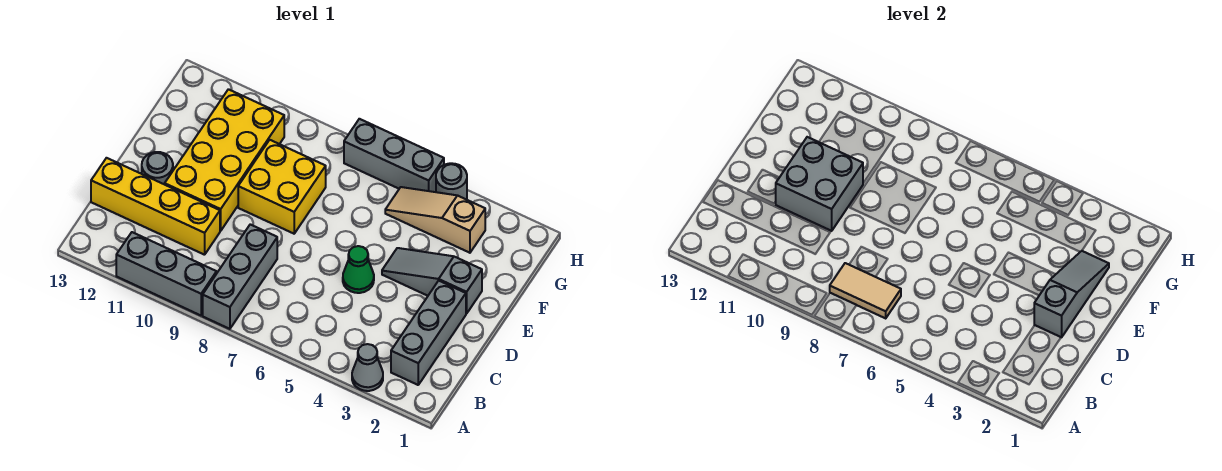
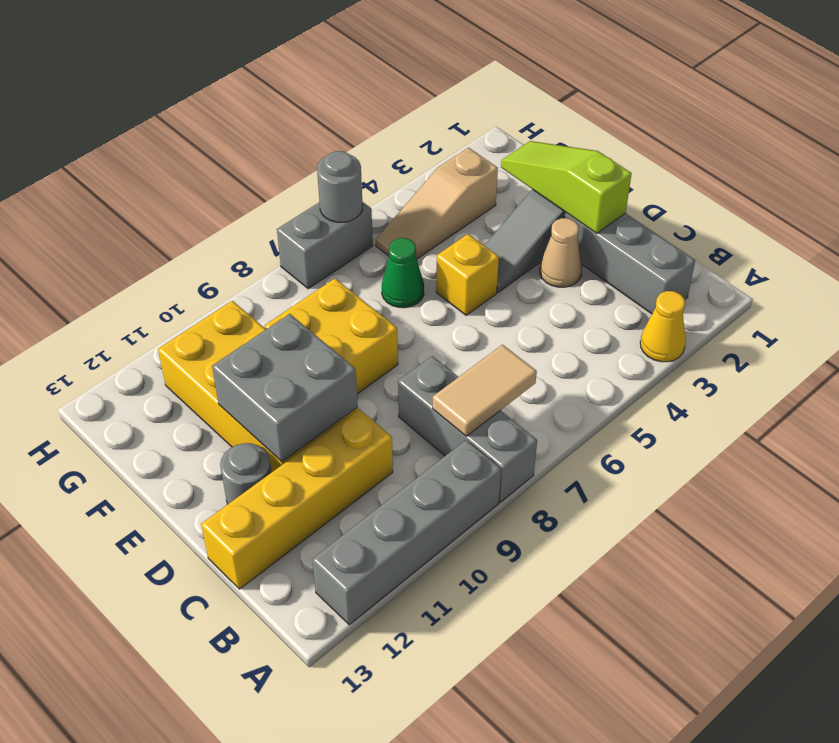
grey cone A3 level 1 -> yellow cone A3 level 1
grey brick A9:A11 level 1 -> grey brick A9:A12 level 1
grey slope D2:F2 level 2 top D -> lime slope D2:F2 level 2 top D
none -> tan cone D3 level 1
green cone D5 level 1 -> green cone F6 level 1
none -> yellow brick E5 level 1
grey round brick H4 level 1 -> grey round brick H6 level 2
grey brick H5:H7 level 1 -> grey brick H6:H7 level 1

